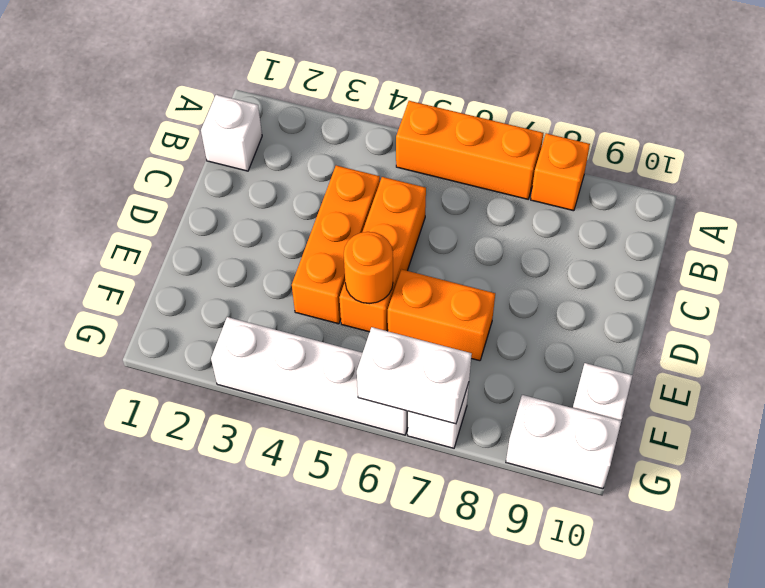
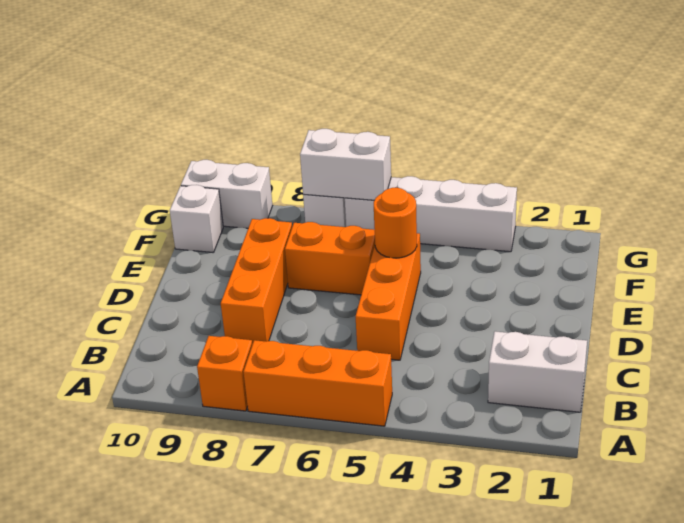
white brick B1 level 1 -> white brick B1:B2 level 1
orange brick C4:E4 level 1 -> orange brick C8:E8 level 1

